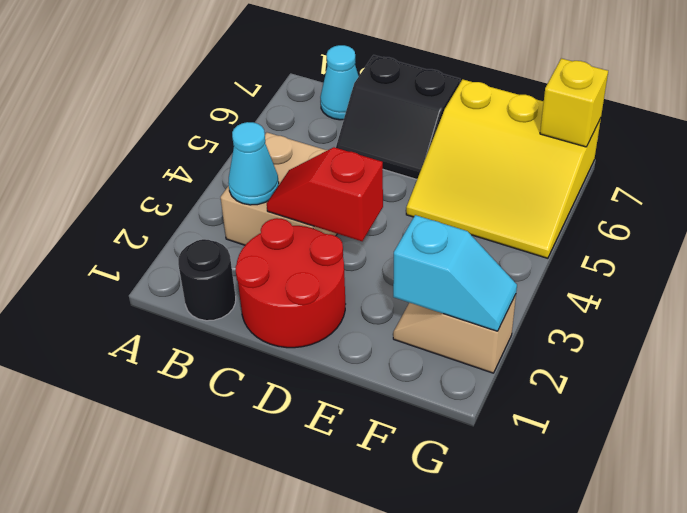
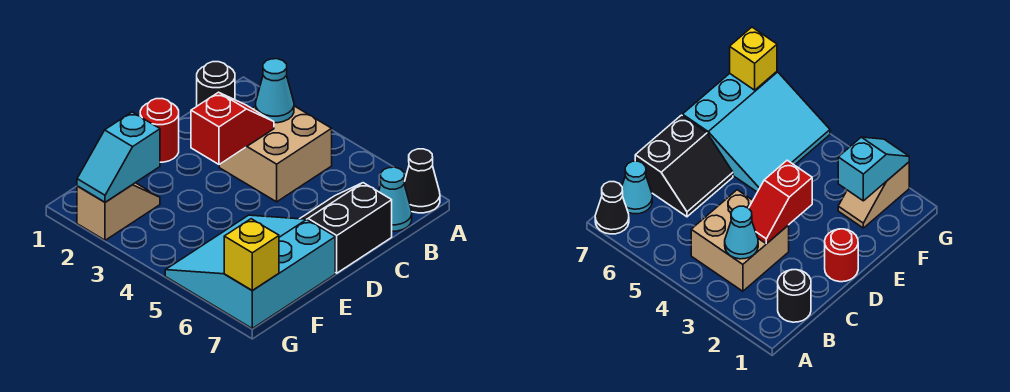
none -> black cone A7 level 1
red round brick C1:D2 level 1 -> red round brick D1 level 1
yellow slope E5:G7 level 1 top 7 -> cyan slope E5:G7 level 1 top 7

